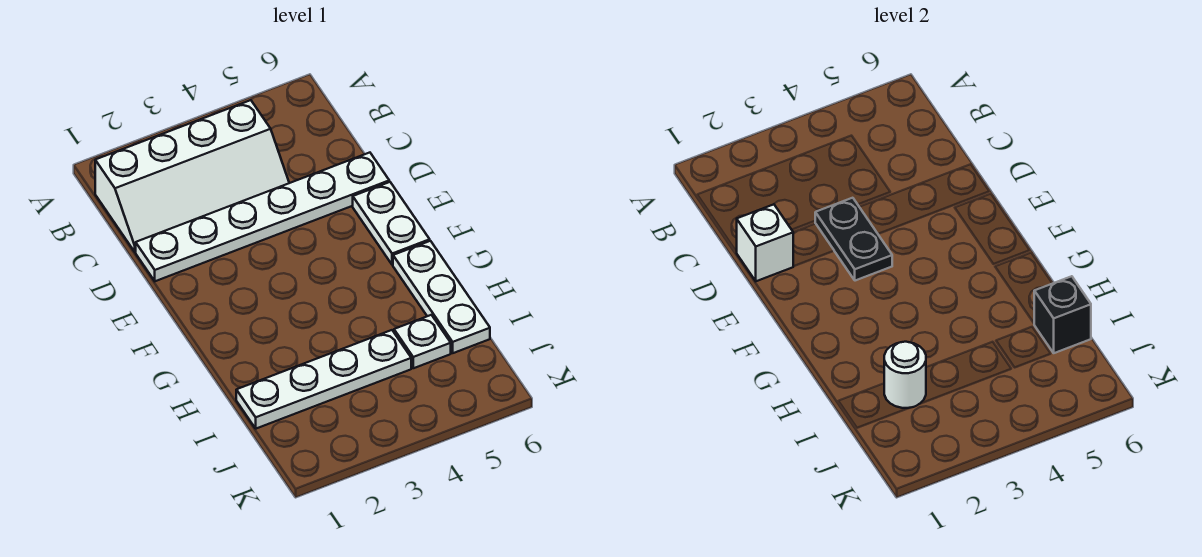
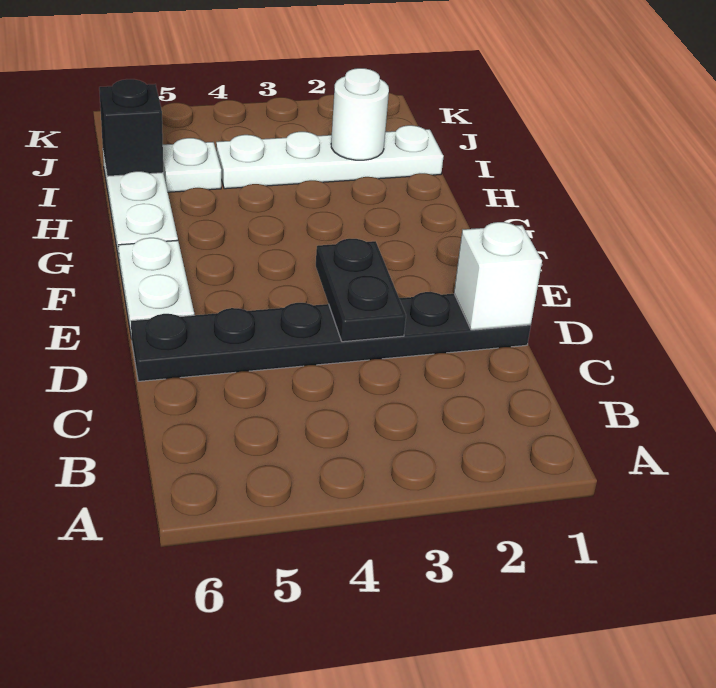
white slope B1:C4 level 1 top B -> none
white plate D1:D6 level 1 -> black plate D1:D6 level 1

